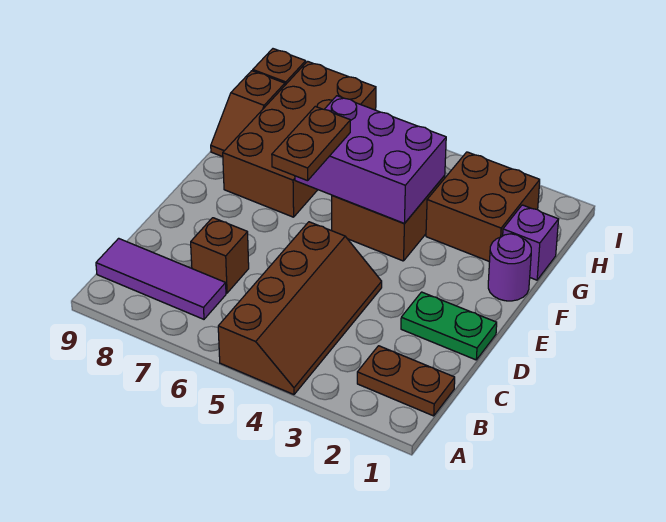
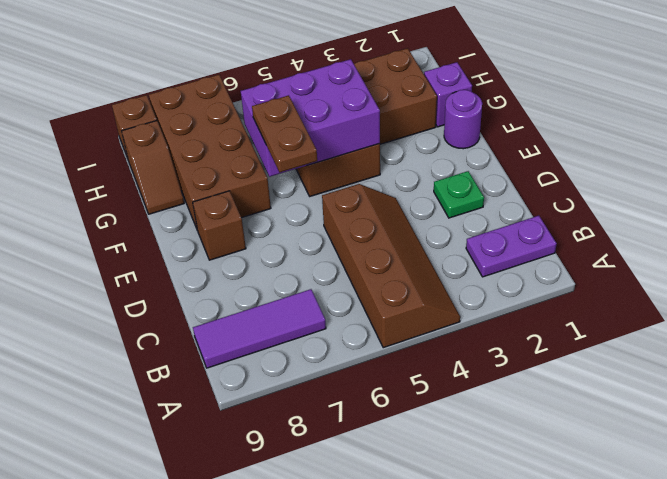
brown plate B1:B2 level 1 -> purple plate B1:B2 level 1
brown brick C7 level 1 -> brown brick E8 level 1
green plate D1:D2 level 1 -> green plate D2 level 1

